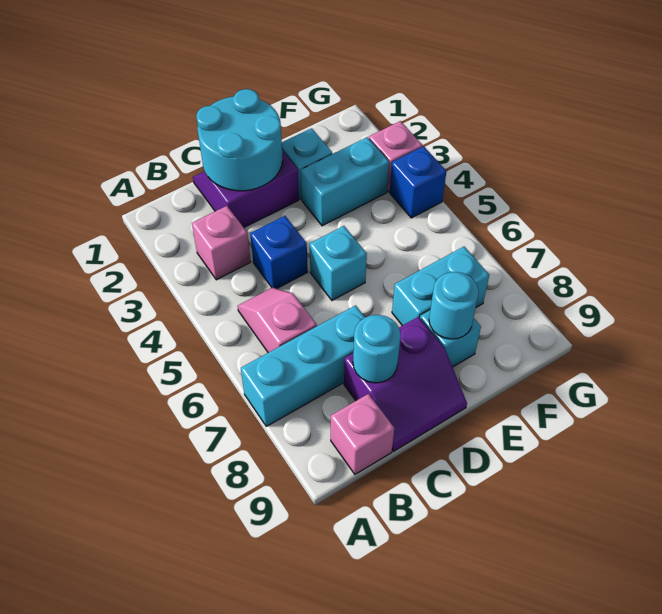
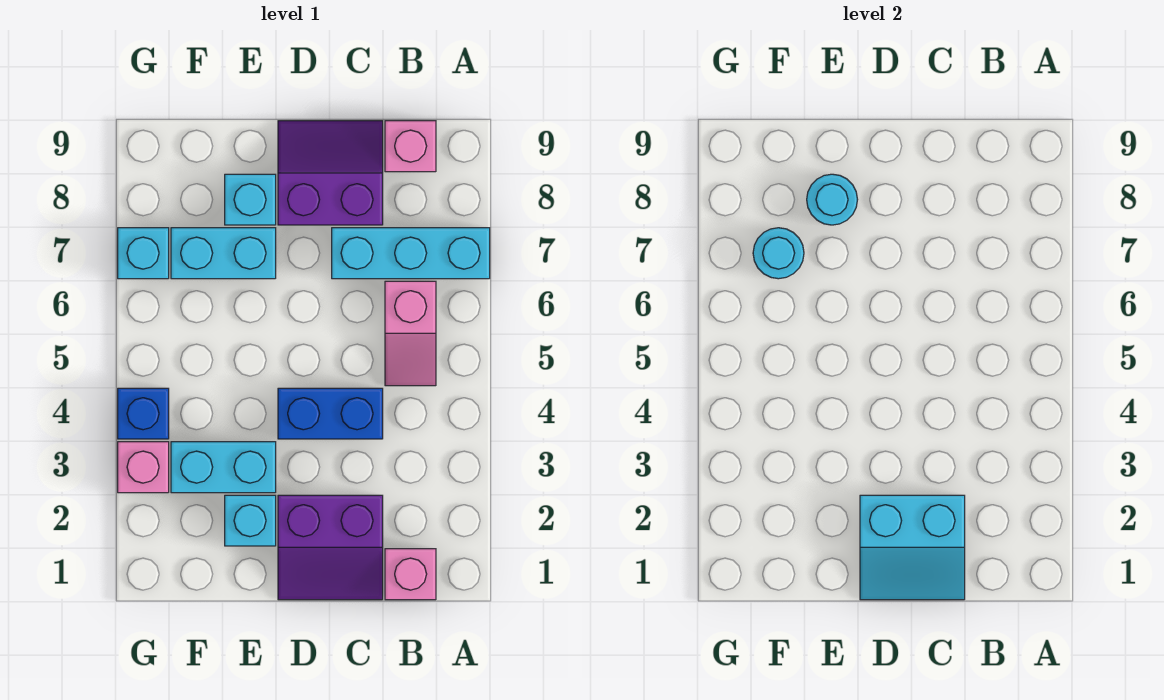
pink brick B3 level 1 -> pink brick B1 level 1
cyan round brick C1:D2 level 2 -> cyan slope C1:D2 level 2 top 2
blue brick C4 level 1 -> blue brick C4:D4 level 1
cyan round brick C8 level 2 -> cyan round brick F7 level 2
cyan brick D5 level 1 -> cyan brick G7 level 1

